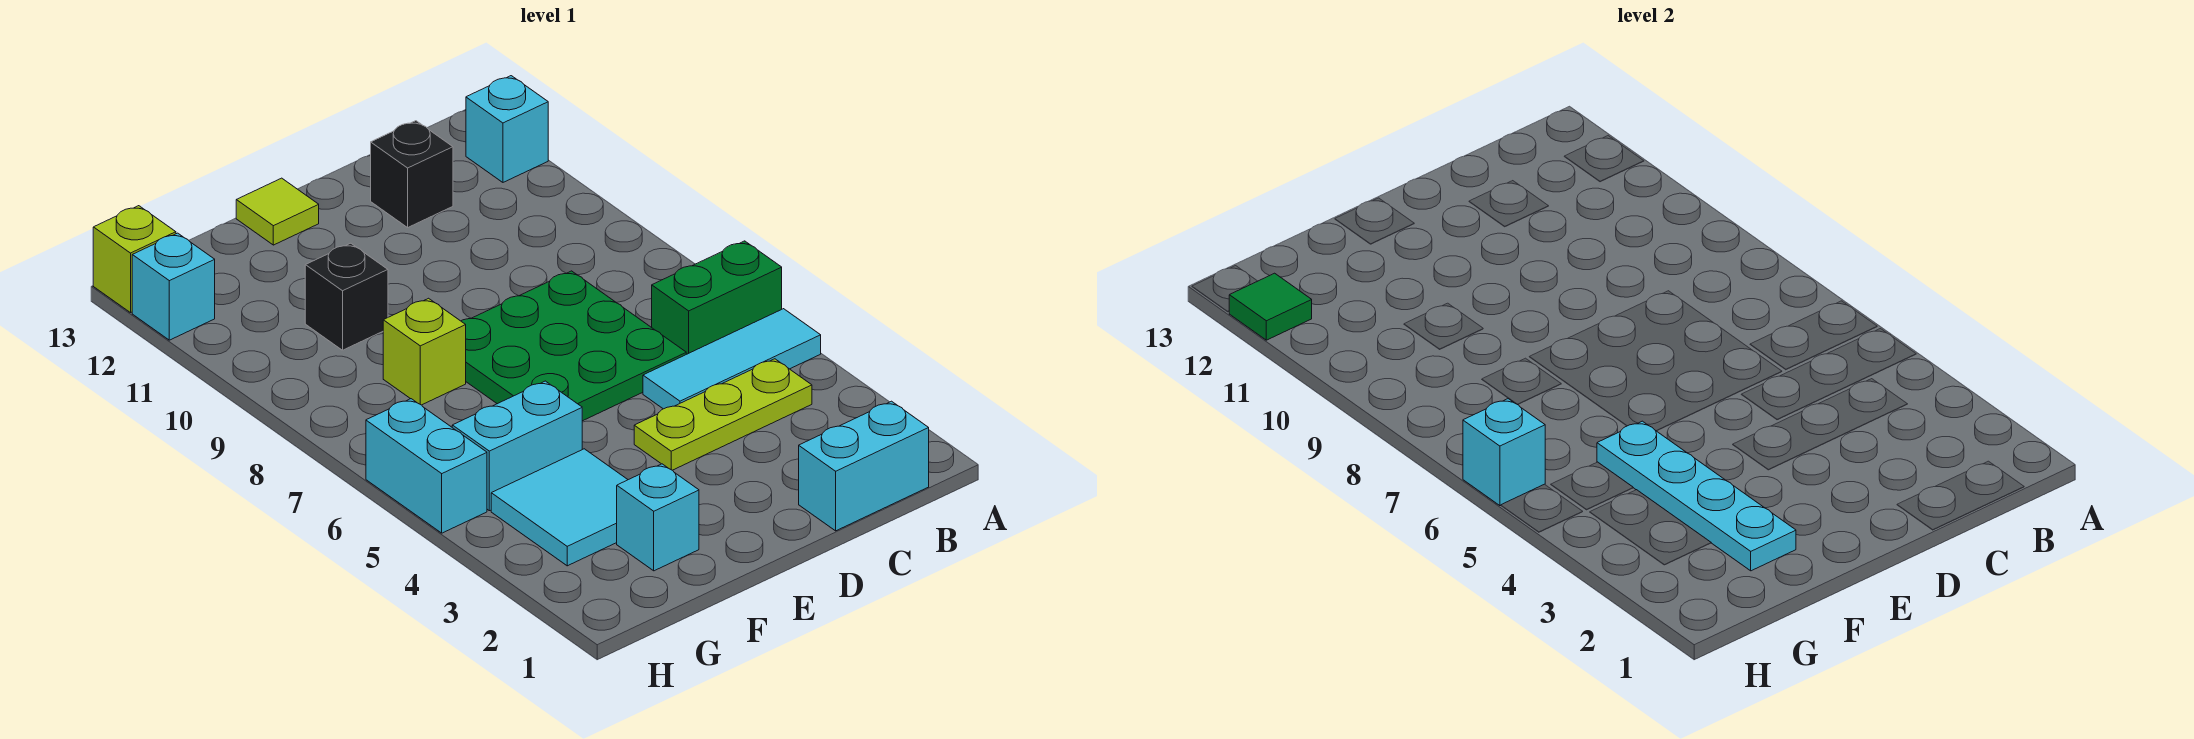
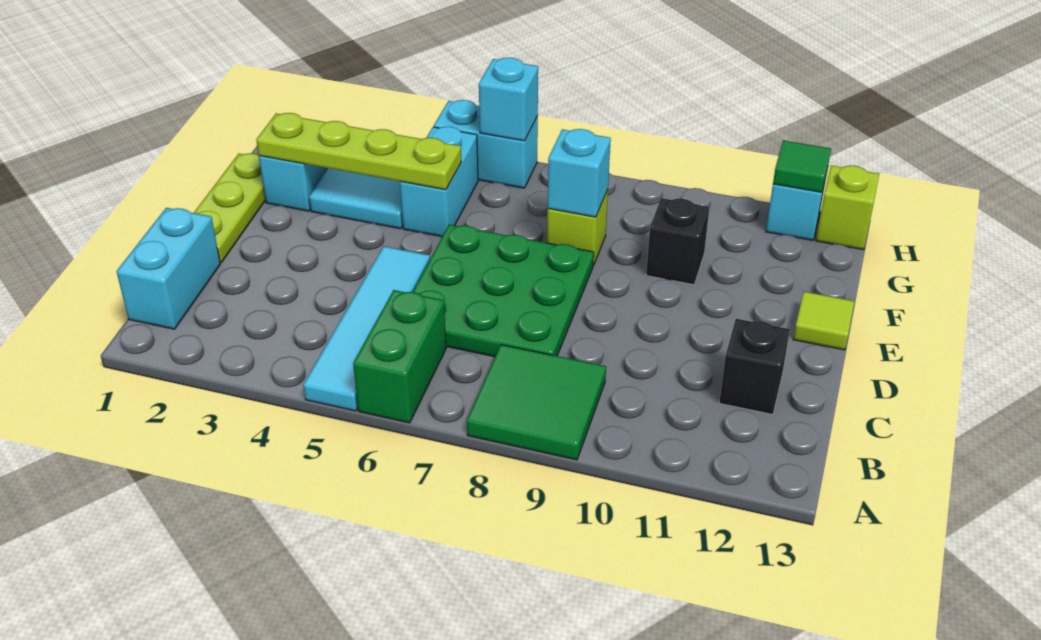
cyan tile A5:C5 level 1 -> cyan tile A5:D5 level 1
none -> green tile A8:B9 level 1
cyan brick A12 level 1 -> cyan brick F8 level 2
lime plate B4:D4 level 1 -> lime plate D1:F1 level 1
cyan plate F2:F5 level 2 -> lime plate F2:F5 level 2

